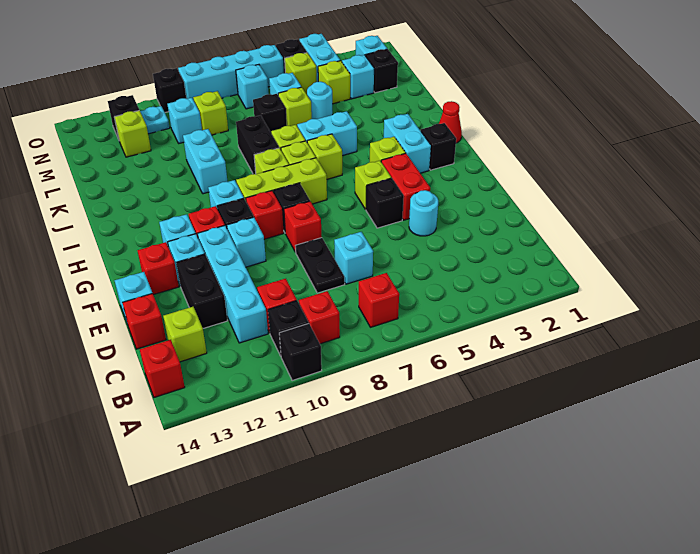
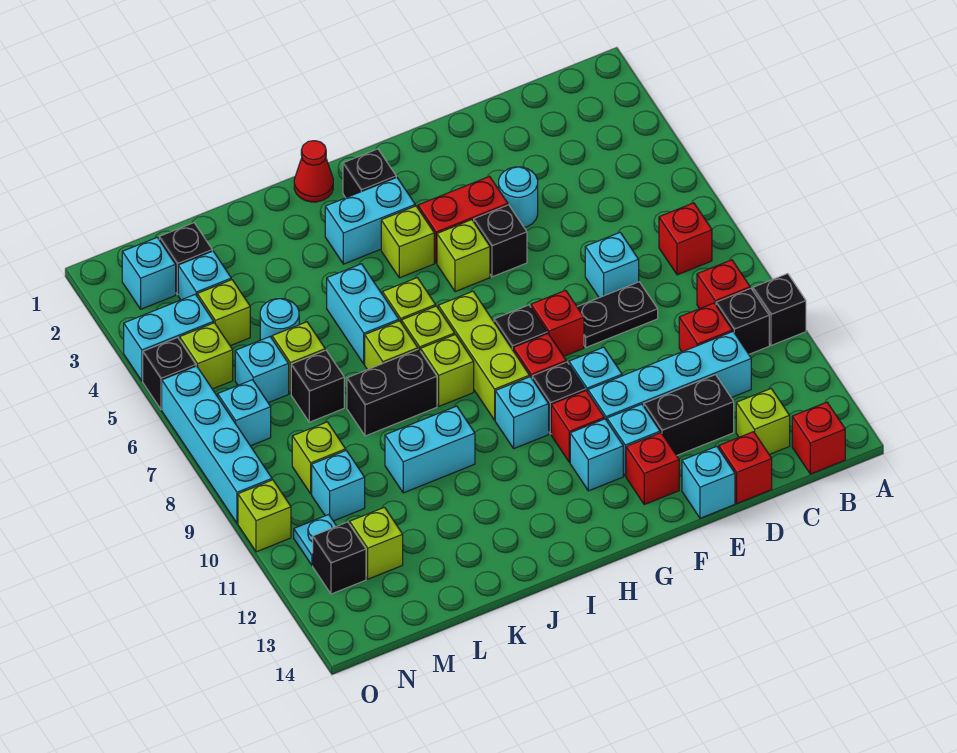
black brick O10 level 1 -> lime brick O10 level 1

